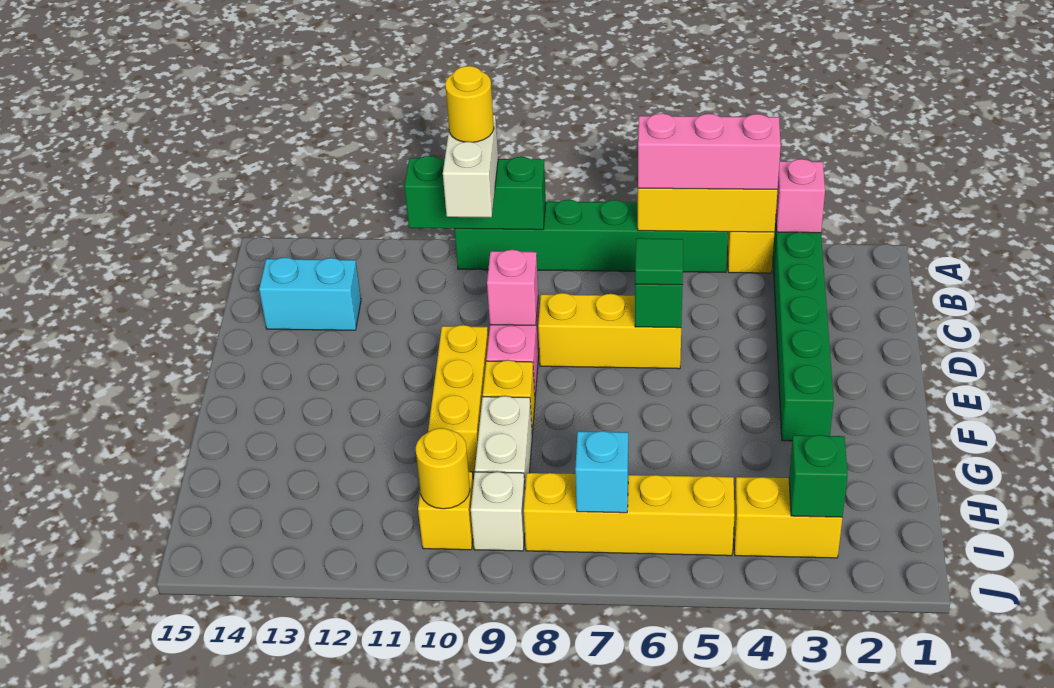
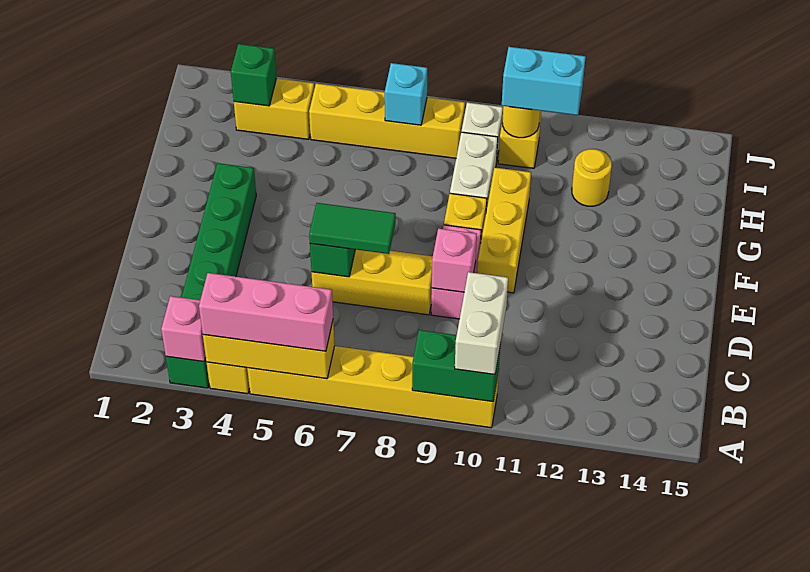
green brick A5:A10 level 1 -> yellow brick A5:A10 level 1
green brick A9:A11 level 2 -> green brick A9:A10 level 2
yellow round brick A10 level 4 -> yellow round brick H12 level 1
cyan brick C13:C14 level 1 -> cyan brick I10:I11 level 3
green tile D6 level 3 -> green tile D6:D7 level 3

